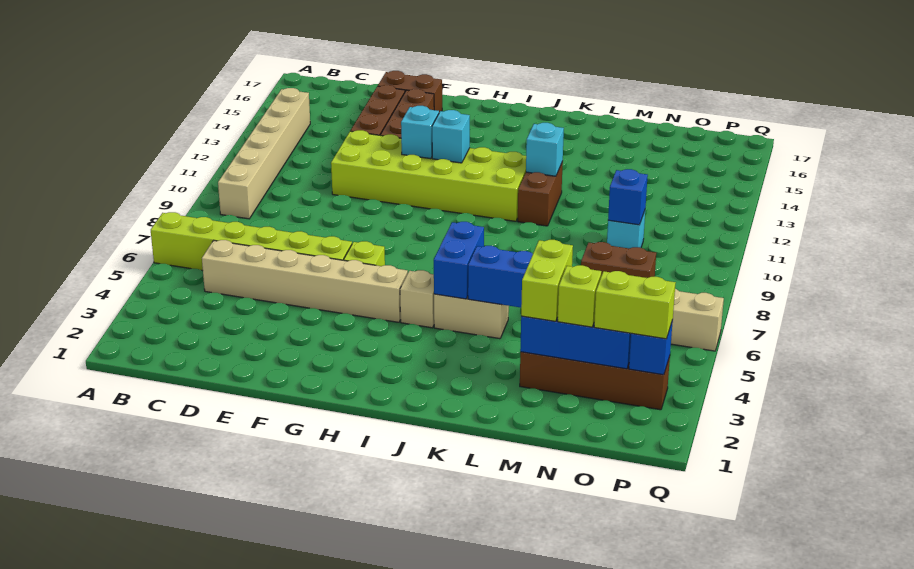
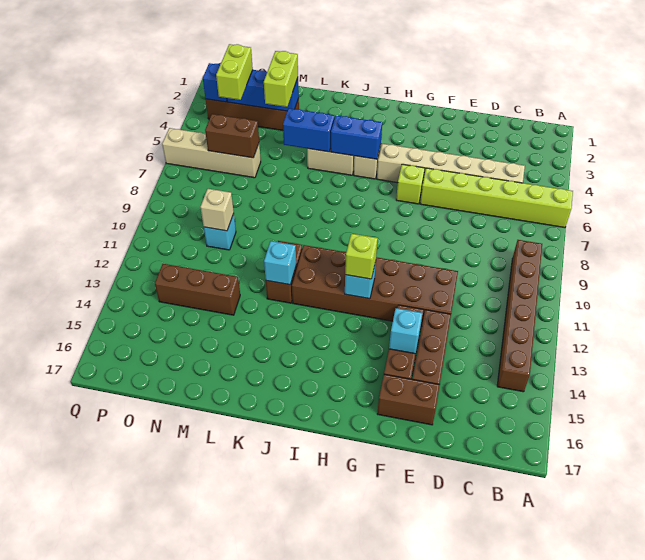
tan brick B9:B14 level 1 -> brown brick B9:B14 level 1
lime brick E11:J12 level 1 -> brown brick E11:J12 level 1
cyan brick G12 level 2 -> cyan brick F14 level 2
blue brick J5:J6 level 2 -> blue brick I5:J5 level 2
none -> brown brick M13:O13 level 1
lime brick N3 level 3 -> lime brick H12 level 3
blue brick N10 level 2 -> tan brick N10 level 2
lime brick O3:P3 level 3 -> lime brick O3:O4 level 3

